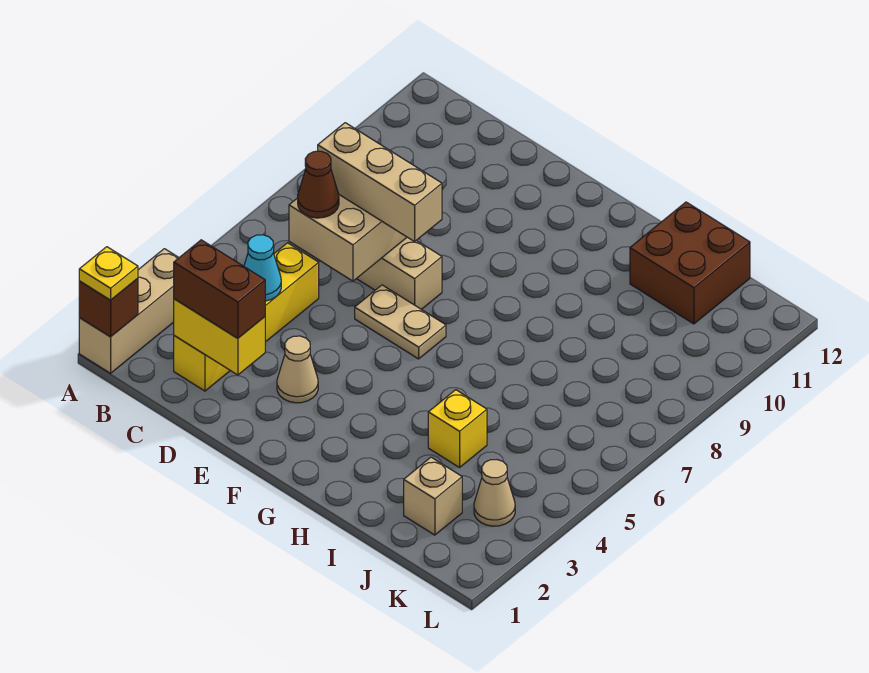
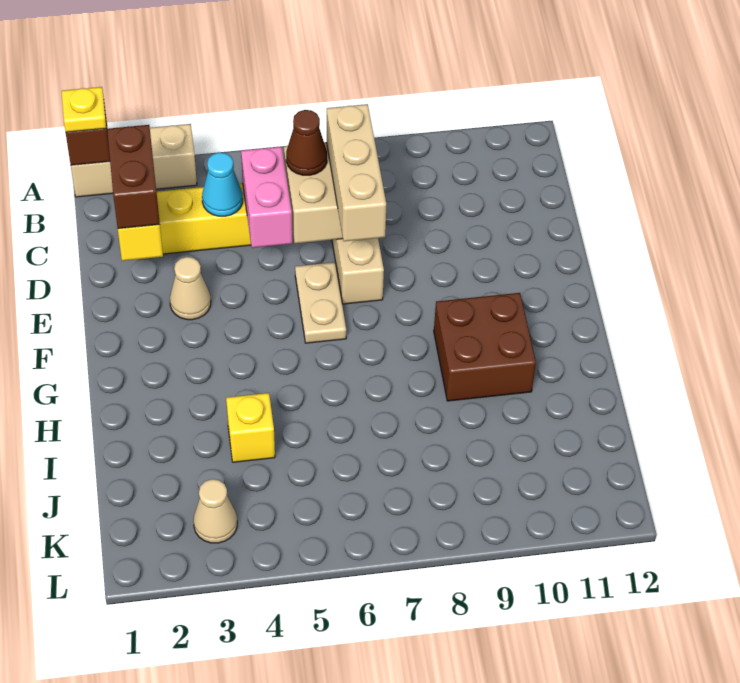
none -> pink brick C5:D5 level 2
brown brick I11:J12 level 1 -> brown brick G9:H10 level 1
tan brick J2 level 1 -> none

